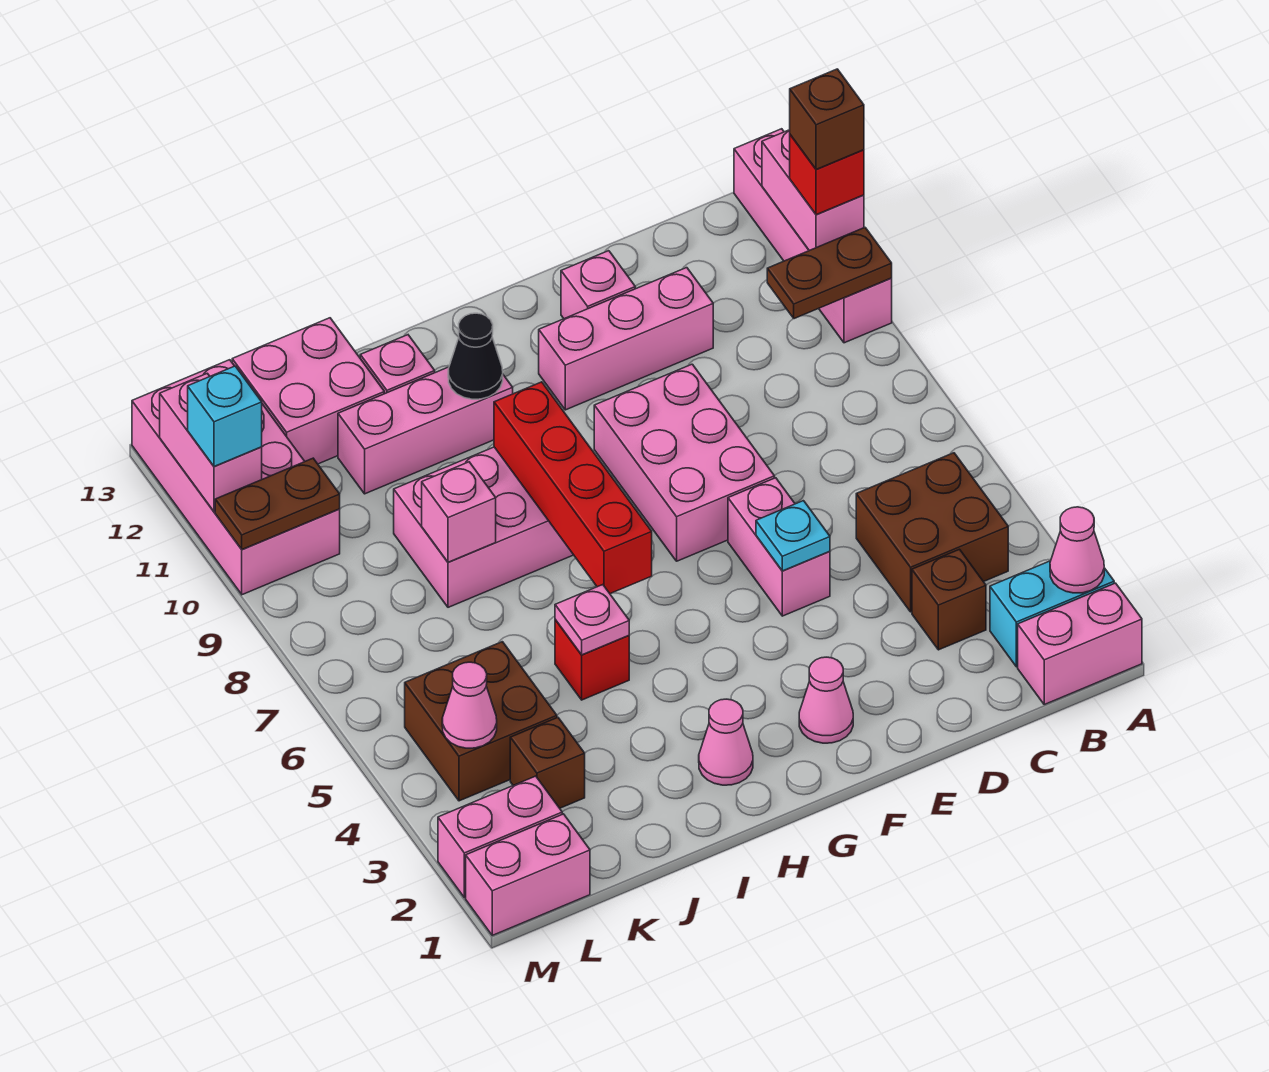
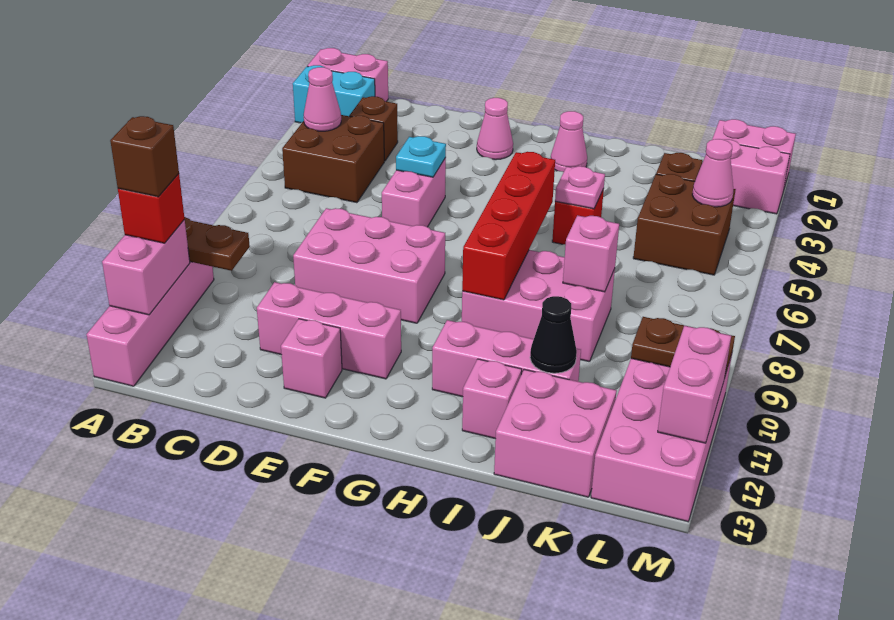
pink cone A2 level 2 -> pink cone B4 level 2
pink brick E7:F9 level 1 -> pink brick D8:F9 level 1
black cone H11 level 2 -> black cone J11 level 2
cyan brick M11 level 3 -> none

